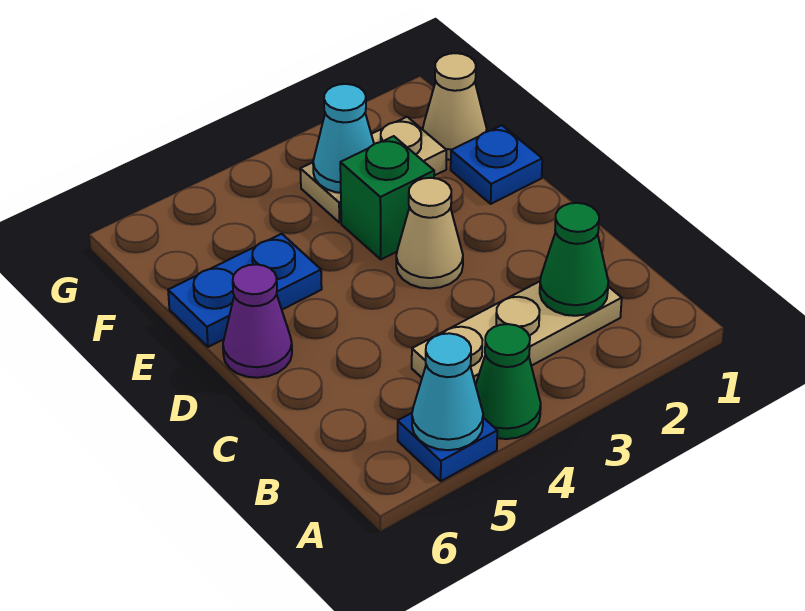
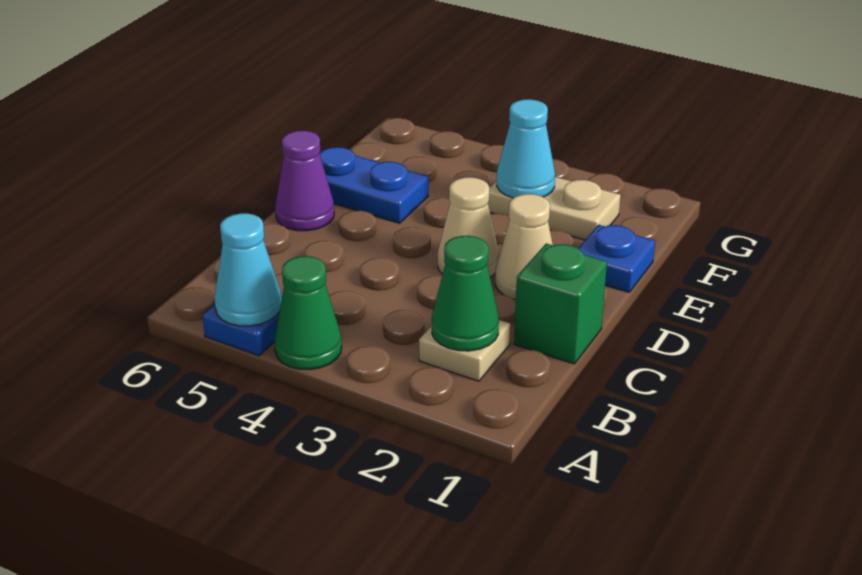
tan plate B2:B4 level 1 -> tan plate B2 level 1
green brick E3 level 1 -> green brick C1 level 1
tan cone F1 level 1 -> tan cone D2 level 1

